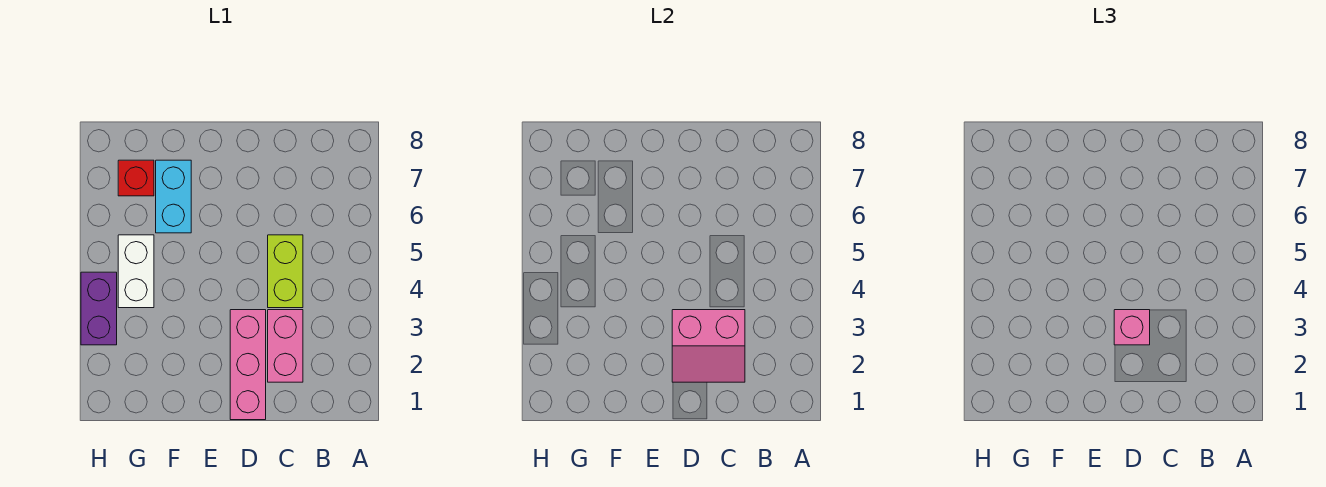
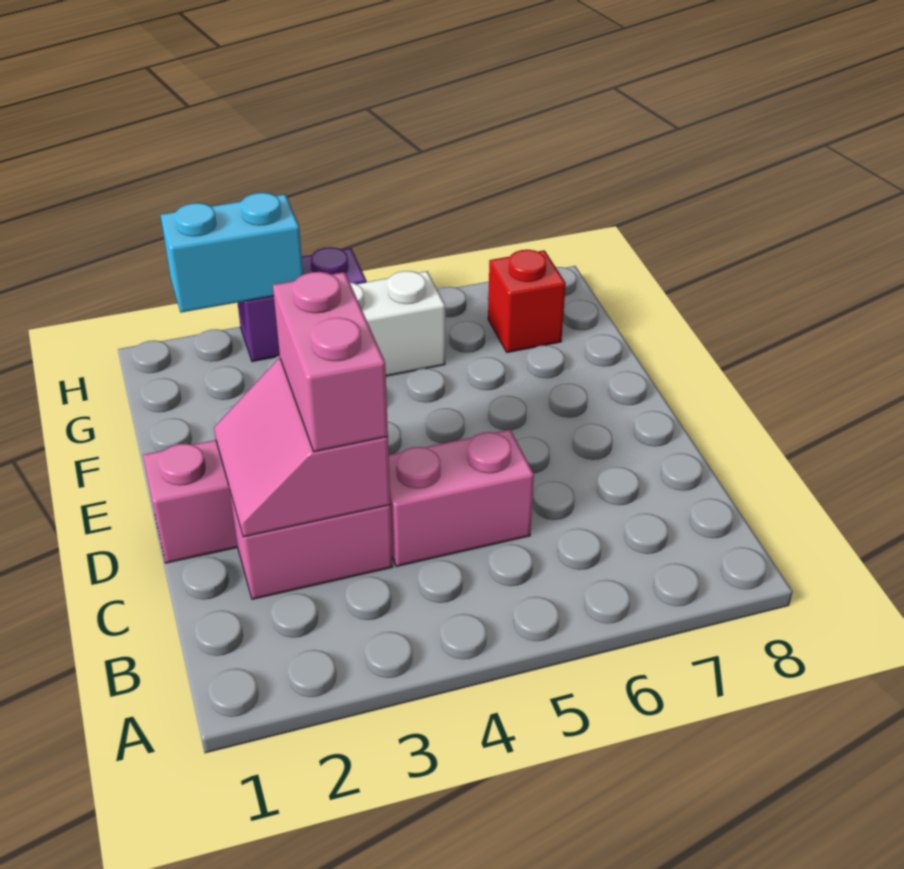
lime brick C4:C5 level 1 -> pink brick C4:C5 level 1
pink brick D3 level 3 -> pink brick C3:D3 level 3
cyan brick F6:F7 level 1 -> cyan brick H2:H3 level 2

